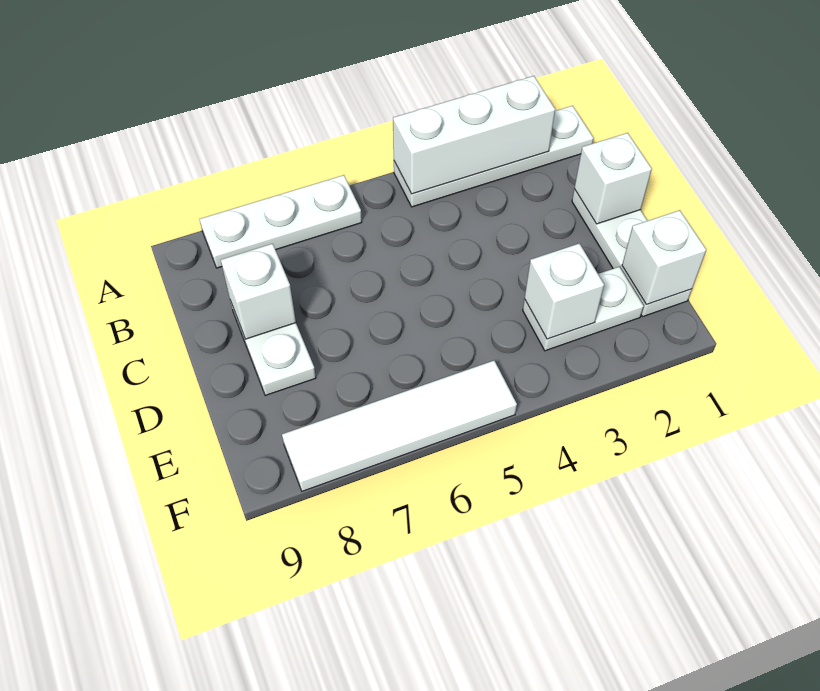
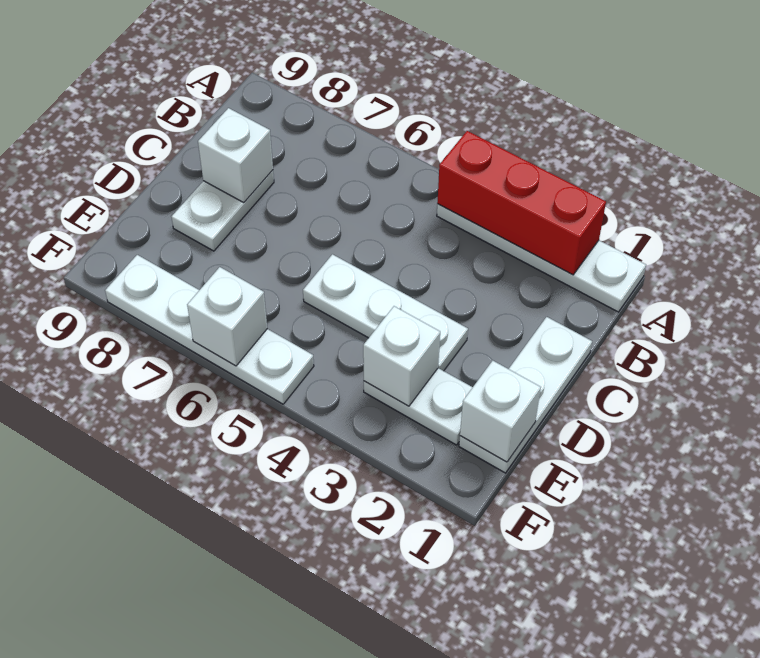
white brick A2:A4 level 2 -> red brick A2:A4 level 2
white plate A6:A8 level 1 -> white plate D3:D5 level 1
white brick C1 level 2 -> white brick F6 level 2
white tile F5:F8 level 1 -> white plate F5:F8 level 1

